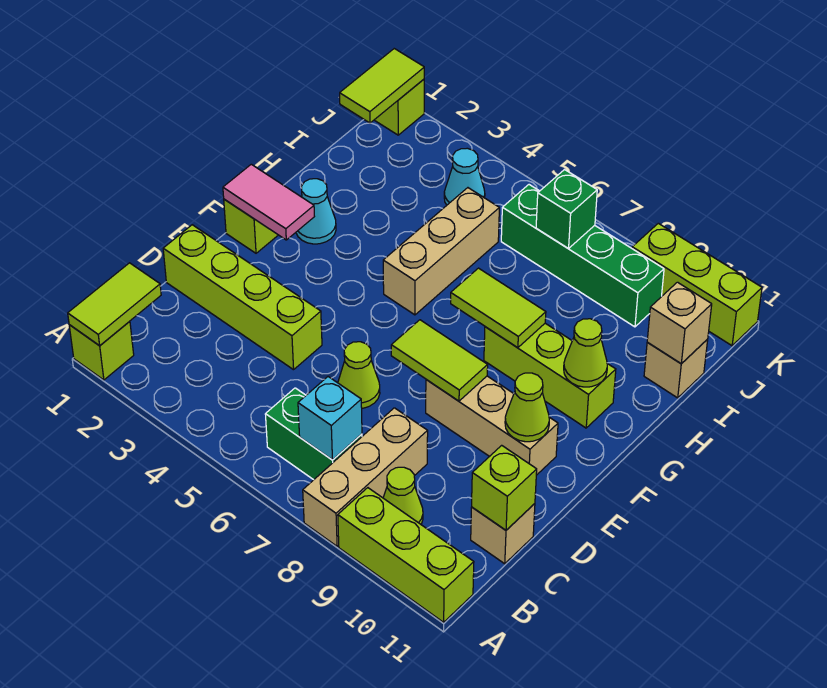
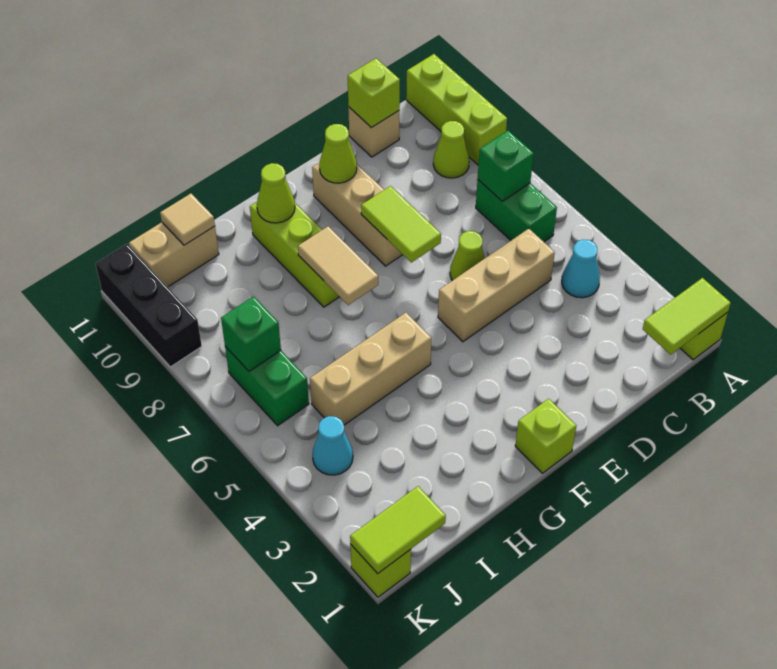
tan brick A8:C8 level 1 -> tan brick C5:E5 level 1
cyan brick B7 level 2 -> green brick B7 level 2
lime brick D1:D4 level 1 -> none
pink tile F1:F2 level 2 -> none
cyan cone G2 level 1 -> cyan cone B4 level 1
lime tile G7:G8 level 2 -> tan tile G7:G8 level 2
tan brick I11 level 1 -> tan brick I11:J11 level 1
tan brick I11 level 2 -> tan tile I11 level 2
green brick J6:J9 level 1 -> green brick J6:J7 level 1
lime brick K9:K11 level 1 -> black brick K9:K11 level 1

